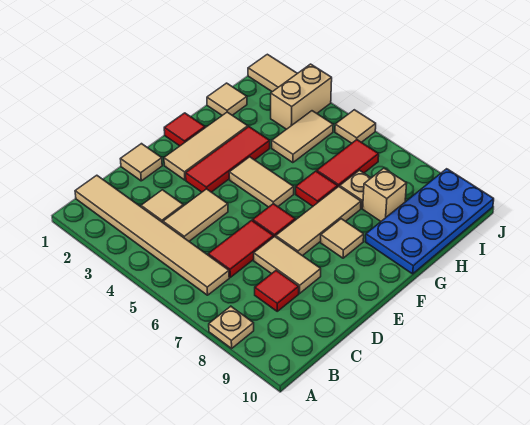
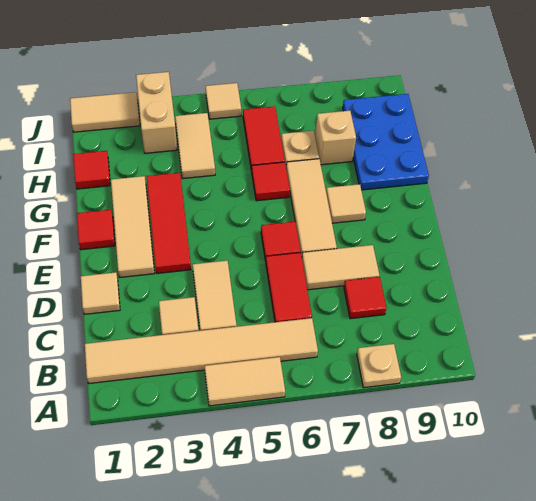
tan tile F4:F5 level 1 -> tan tile A4:A5 level 1
blue plate G9:J10 level 1 -> blue plate G9:I10 level 1
tan tile H1 level 1 -> red tile H1 level 1

